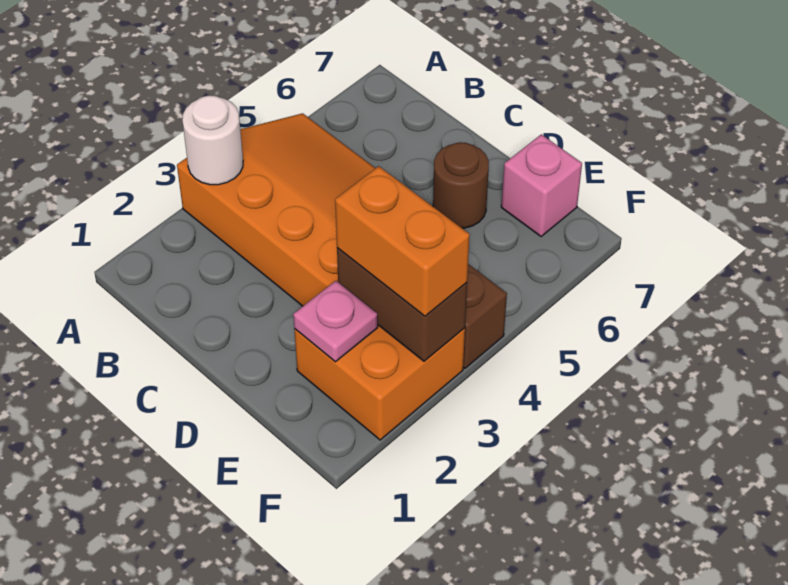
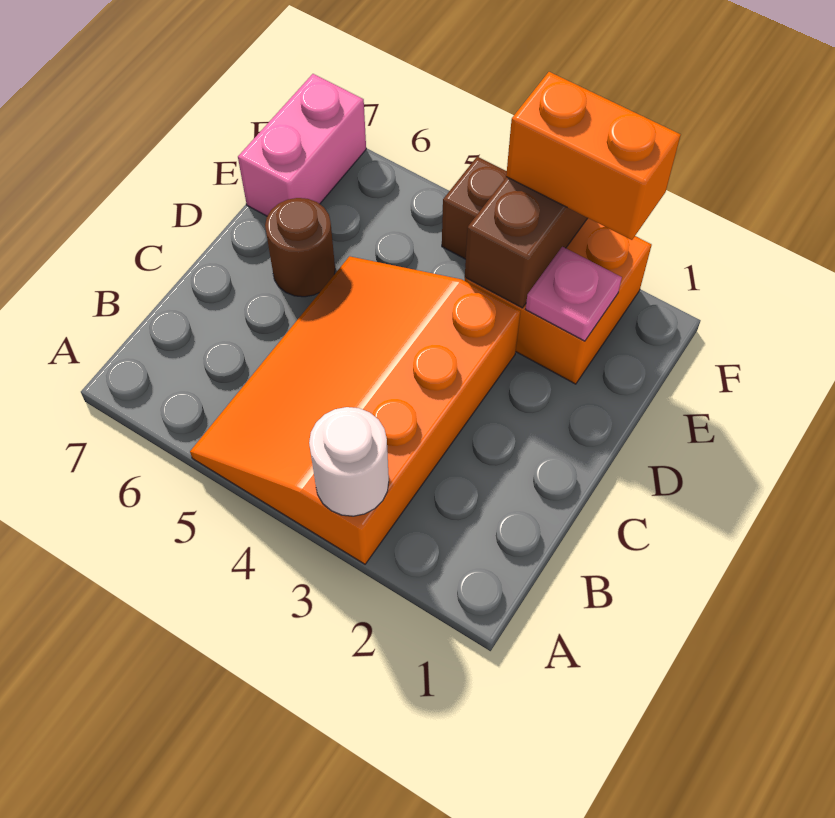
orange brick E3:F3 level 3 -> orange brick F2:F3 level 3
pink brick E7 level 1 -> pink brick E7:F7 level 1

